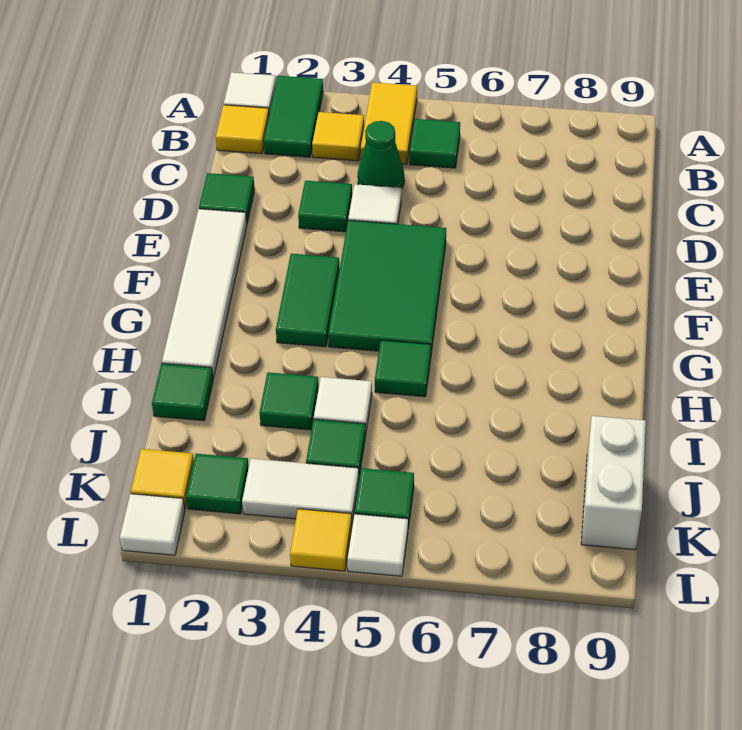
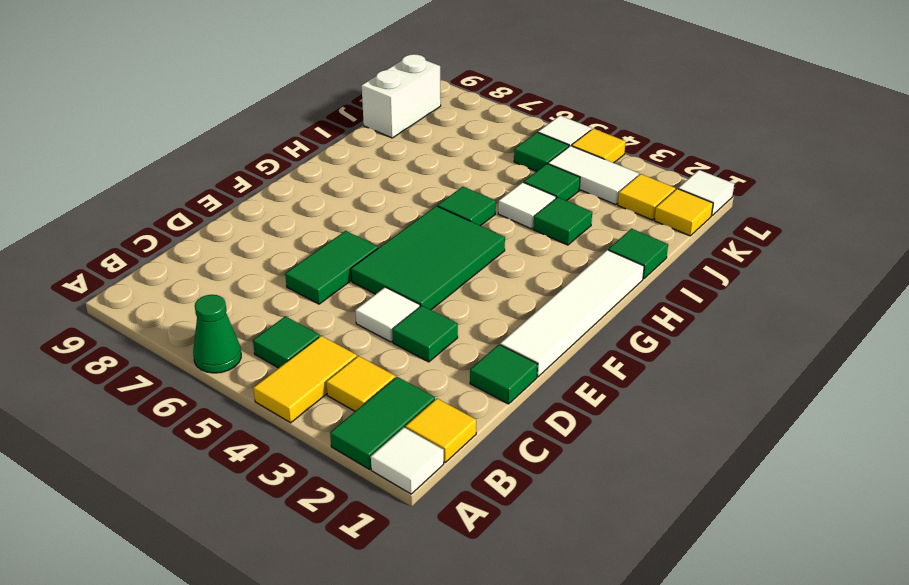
green cone C4 level 1 -> green cone A6 level 1
green tile F3:G3 level 1 -> green tile D6:E6 level 1
green tile K2 level 1 -> yellow tile K2 level 1

